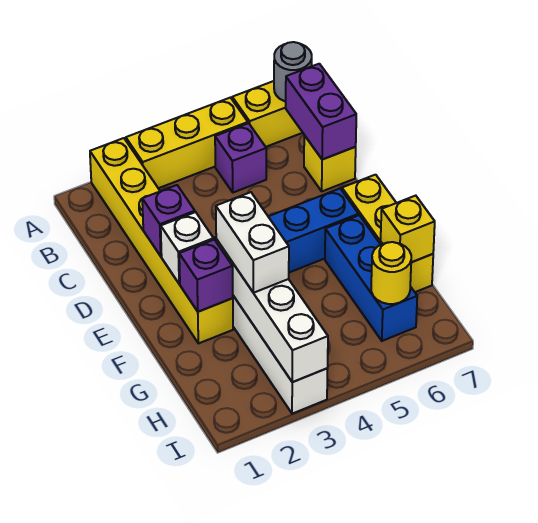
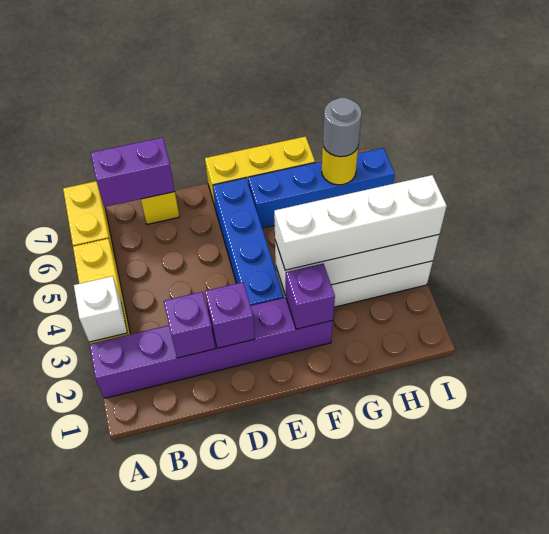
yellow brick A2:F2 level 1 -> purple brick A2:F2 level 1
grey round brick A7 level 2 -> grey round brick H6 level 3
purple brick B5 level 1 -> purple brick C2 level 2
white brick E2 level 2 -> white brick A3 level 2
white brick F3:G3 level 3 -> white brick F3:I3 level 3
blue brick F6:H6 level 1 -> blue brick F6:I6 level 1
yellow brick G7 level 2 -> none

